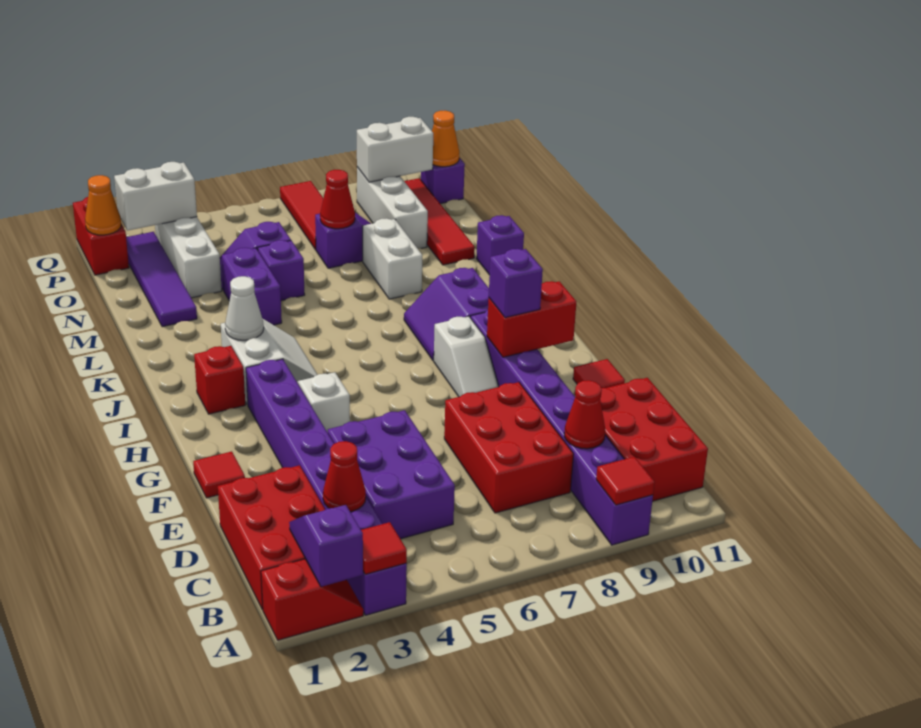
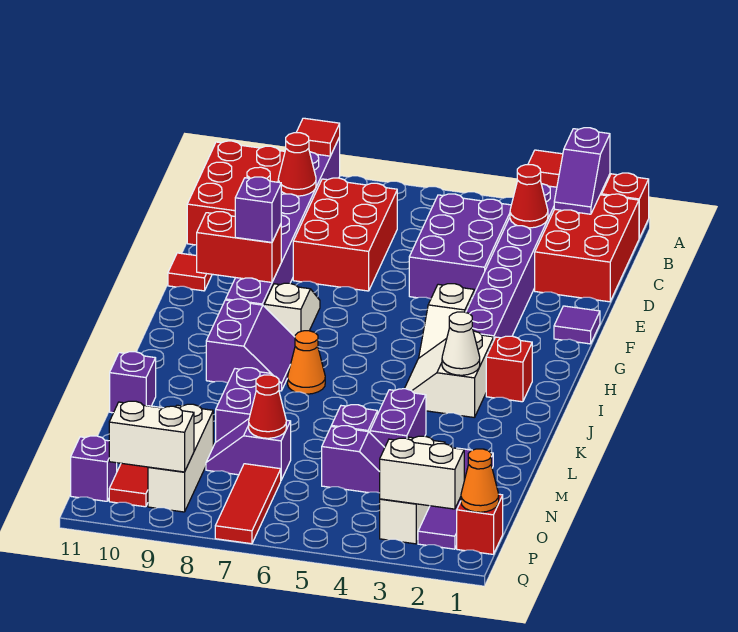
red tile F1 level 1 -> purple tile F1 level 1
white brick L8:M8 level 1 -> purple brick L8:M8 level 1
red brick P1:Q1 level 1 -> red brick P1 level 1
orange cone P11 level 2 -> orange cone J7 level 1

